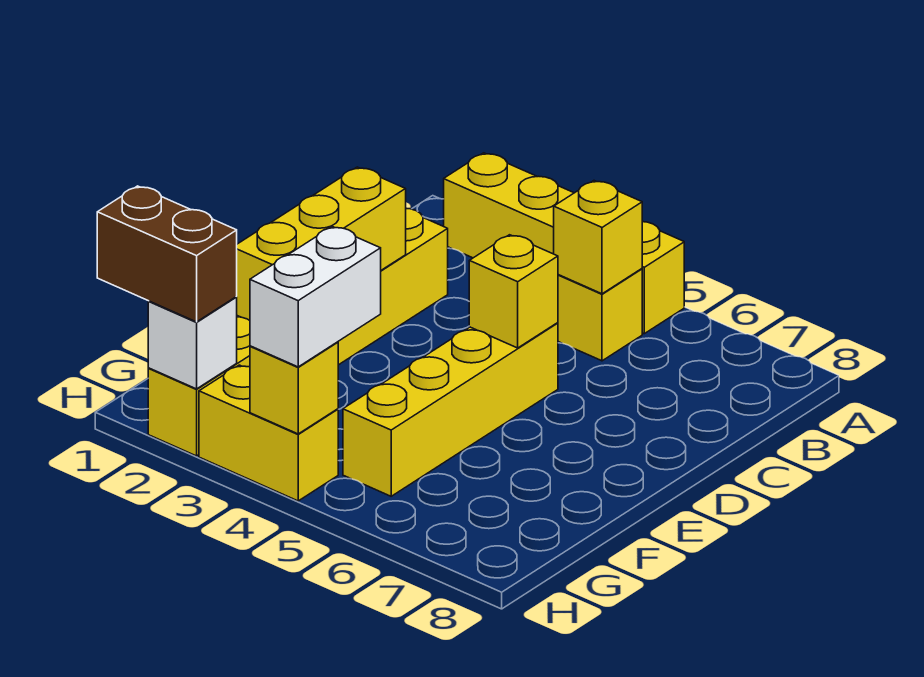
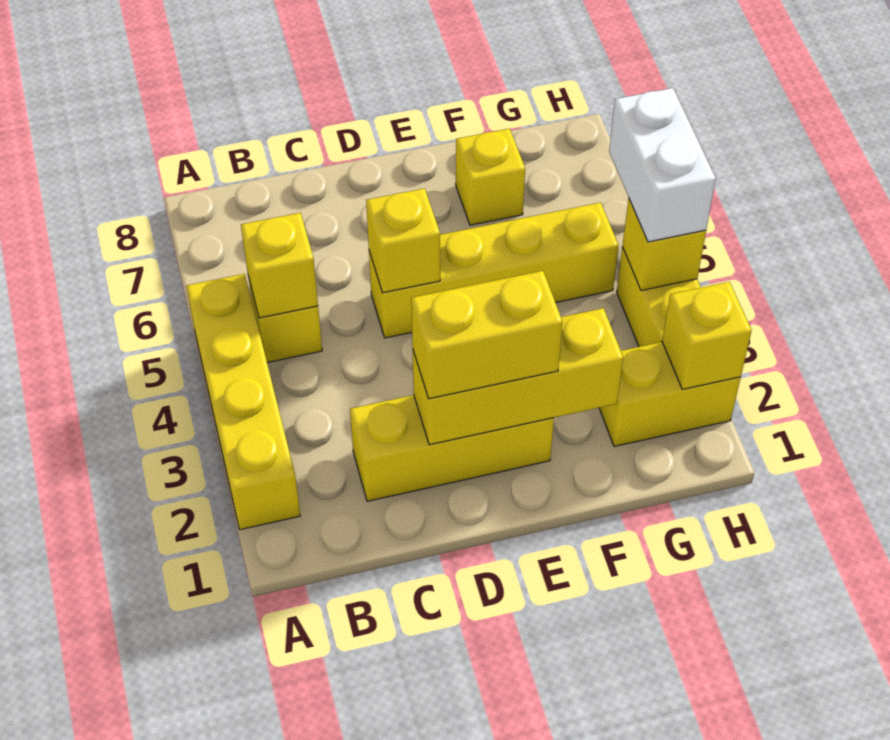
none -> yellow brick D2:E2 level 3
none -> yellow brick F7 level 1
white brick G4:H4 level 3 -> white brick H4:H5 level 3
brown brick H1:H2 level 3 -> none
white brick H2 level 2 -> yellow brick H2 level 2

